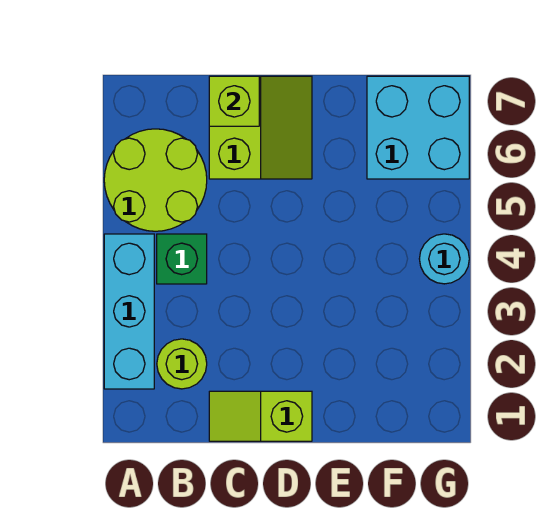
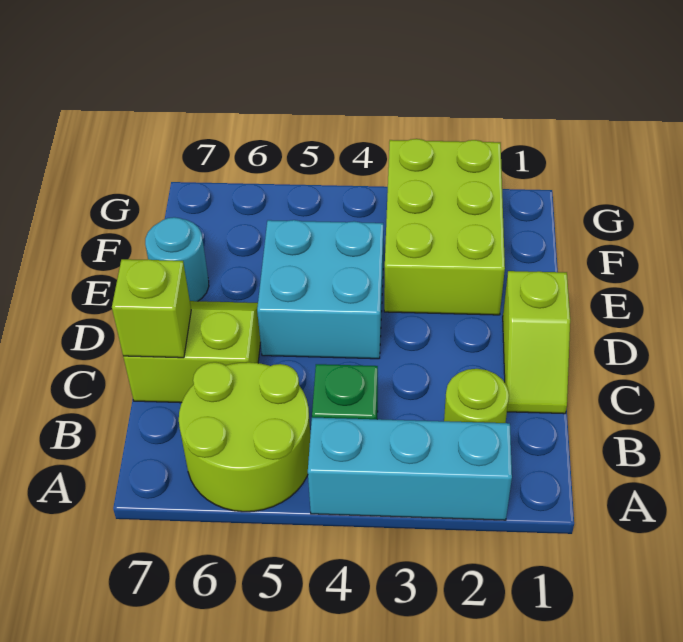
none -> lime brick E2:G3 level 1
cyan brick F6:G7 level 1 -> cyan brick D4:E5 level 1
cyan round brick G4 level 1 -> cyan round brick E7 level 1

